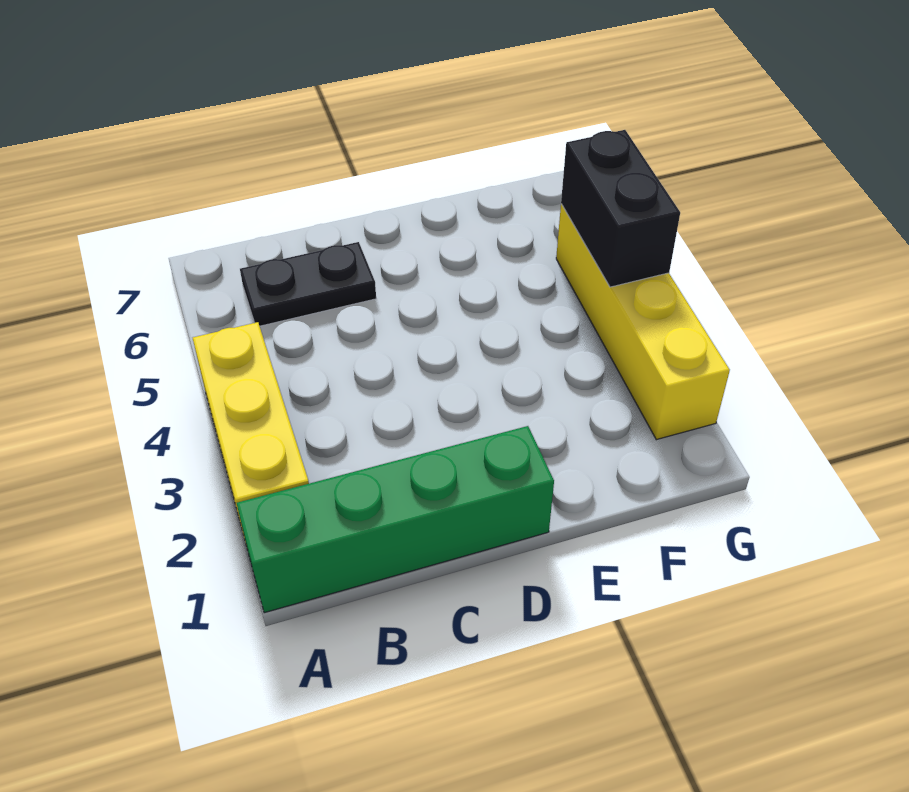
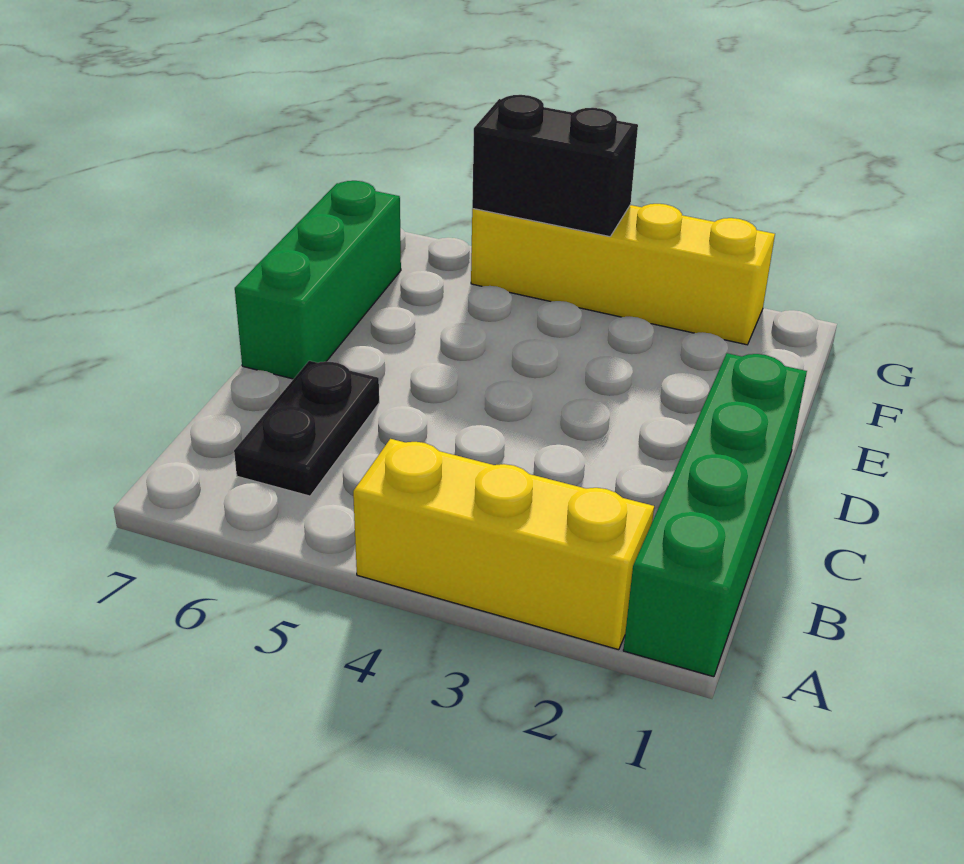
none -> green brick D7:F7 level 1

